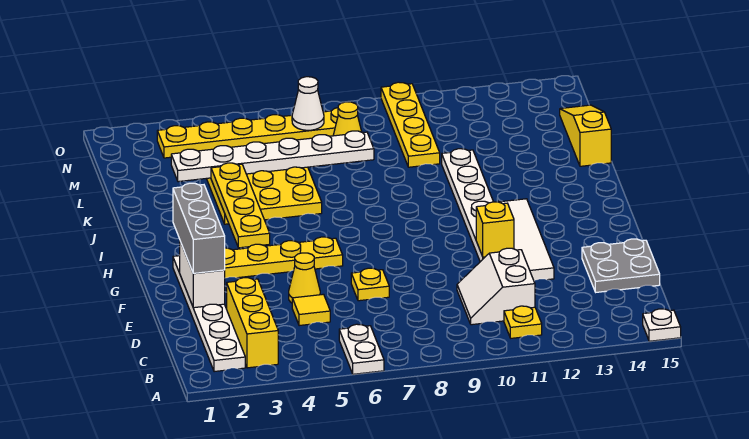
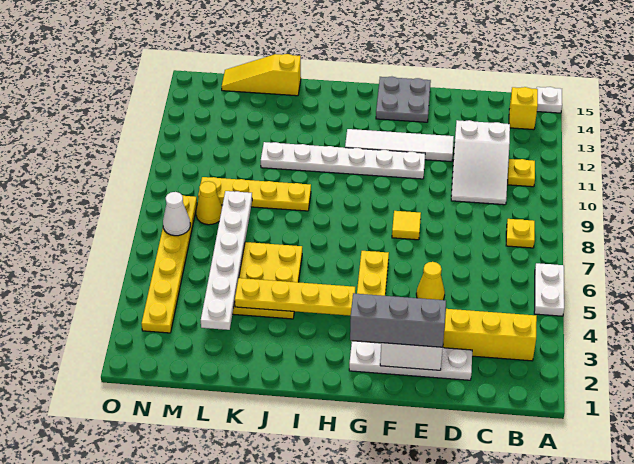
white plate A6:B6 level 1 -> white plate A5:A6 level 1
white plate B2:G2 level 1 -> white plate D2:G2 level 1
white slope C10:D11 level 1 top 11 -> white slope C10:D12 level 1 top 12
yellow tile D5 level 1 -> yellow tile F8 level 1
grey plate D14:E15 level 1 -> grey plate F14:G15 level 1
yellow plate E7 level 1 -> yellow plate B8 level 1
yellow brick F11 level 2 -> yellow brick B14 level 1
yellow plate L10:O10 level 1 -> yellow plate J9:M9 level 1

